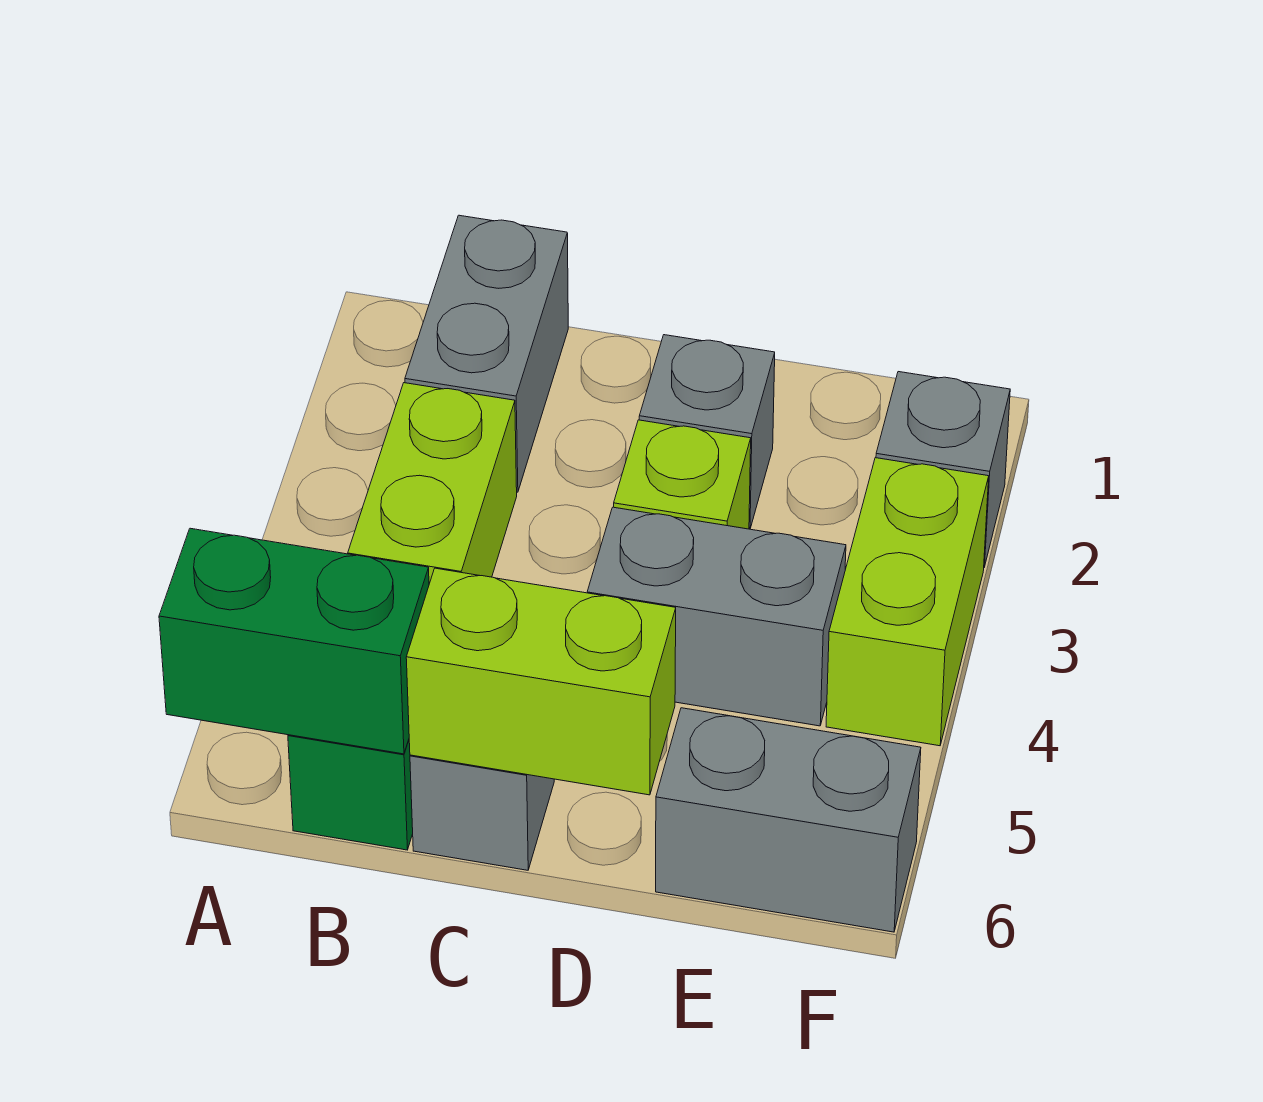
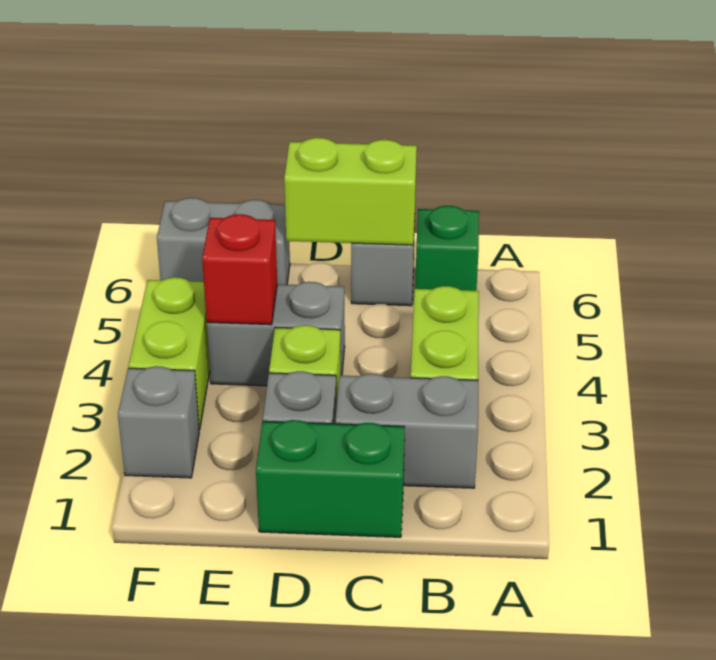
green brick A6:B6 level 2 -> green brick C1:D1 level 1
grey brick B1:B2 level 1 -> grey brick B2:C2 level 1
none -> red brick E4 level 2

